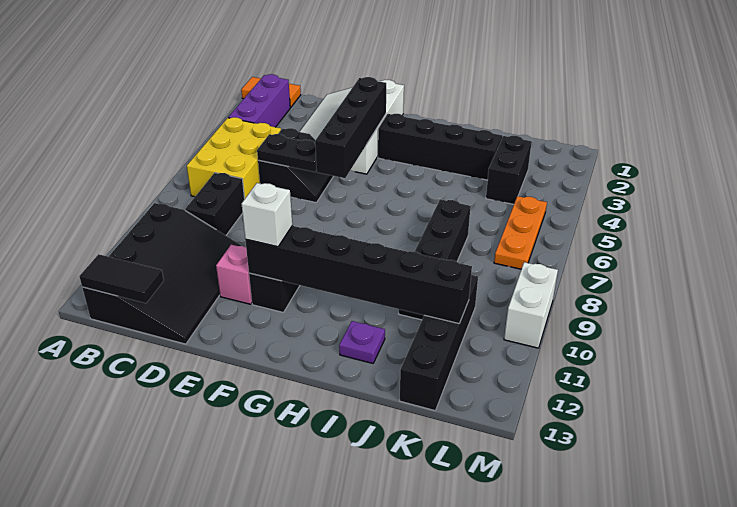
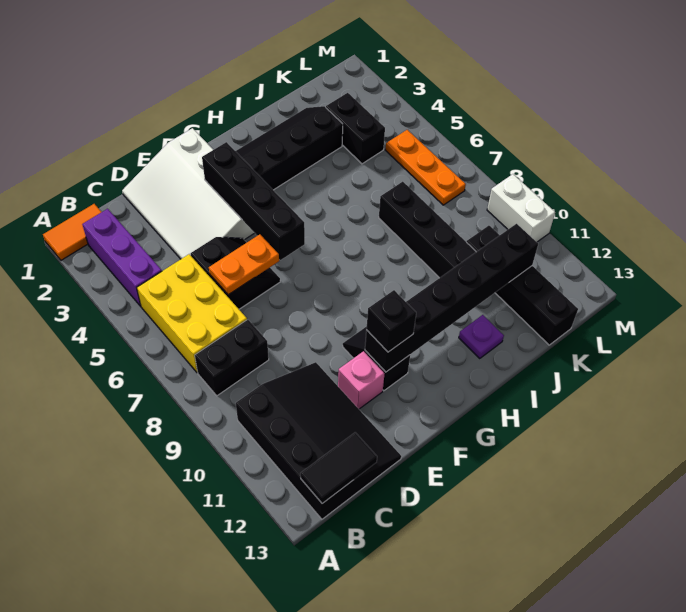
black brick C8:C9 level 1 -> black brick B8:C8 level 1
black plate D6:E6 level 2 -> orange plate D6:E6 level 2
white brick F11 level 3 -> black brick F11 level 3

